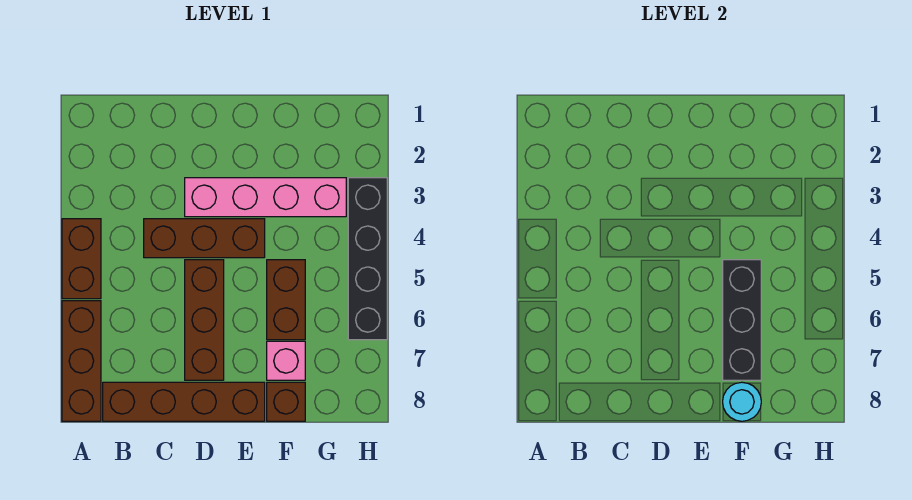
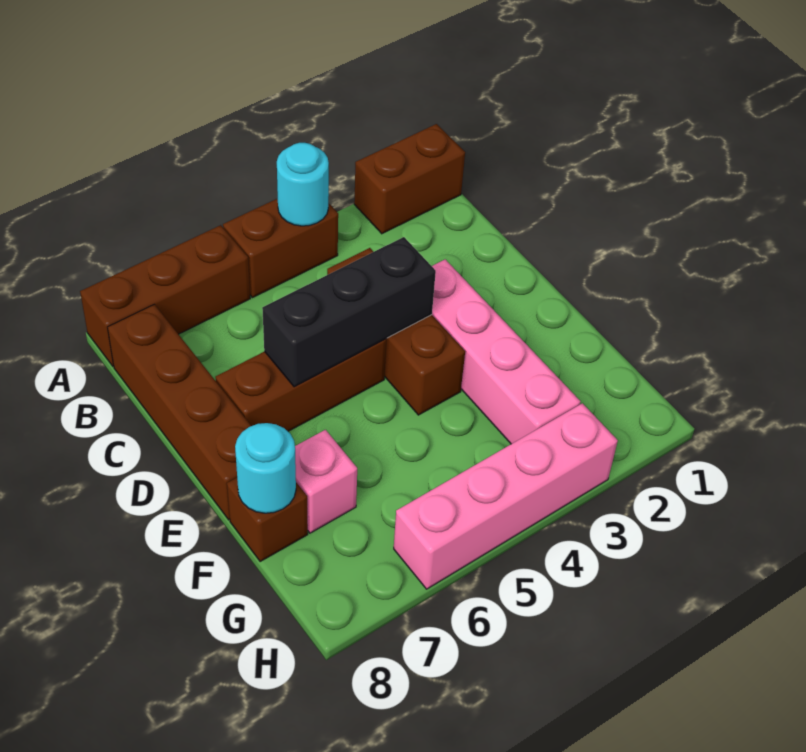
none -> cyan round brick A4 level 2
brown brick F5:F6 level 1 -> brown brick A1:A2 level 1
black brick F5:F7 level 2 -> black brick D4:D6 level 2
black brick H3:H6 level 1 -> pink brick H3:H6 level 1

